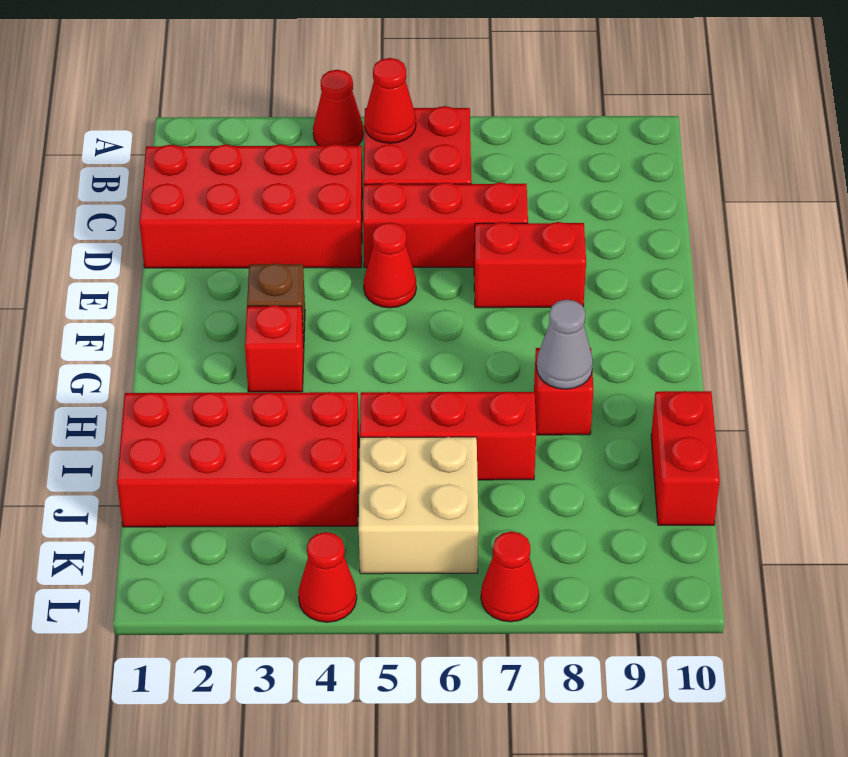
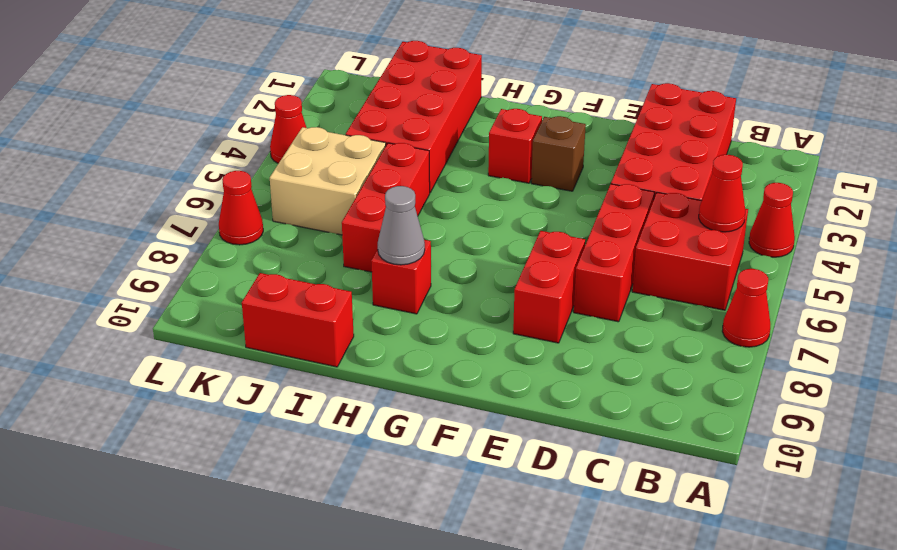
red cone E5 level 1 -> red cone A7 level 1

